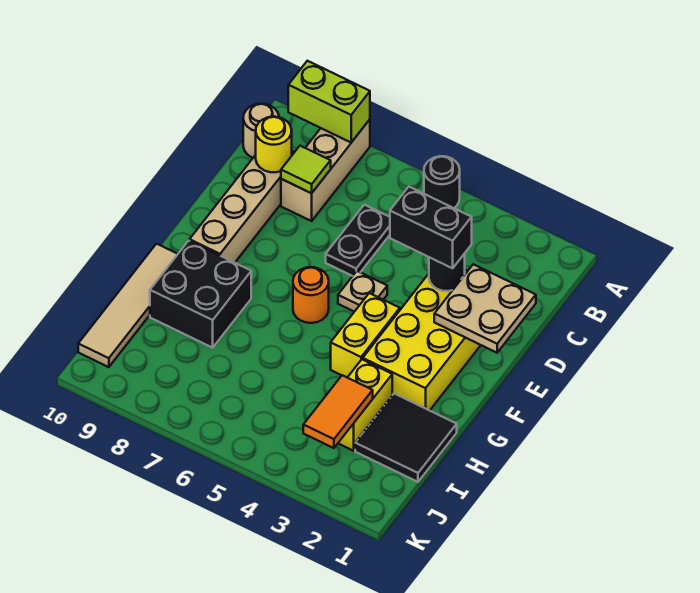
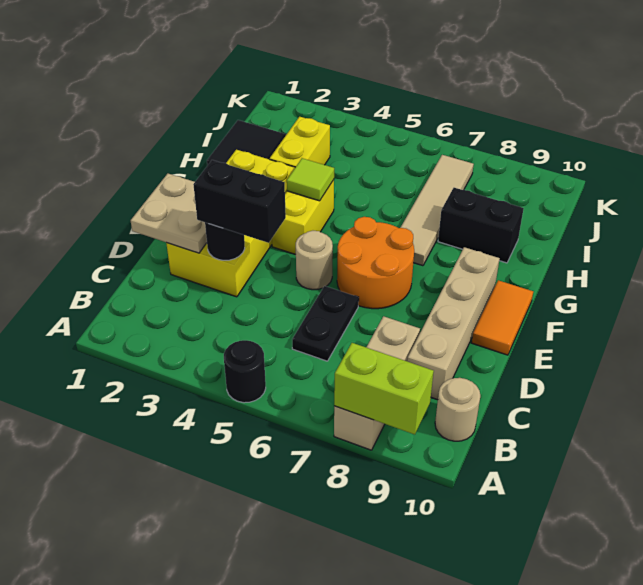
lime tile C8 level 2 -> lime tile G4 level 2
yellow round brick C9 level 2 -> none
tan plate E5 level 1 -> tan round brick E5 level 1
orange round brick F6 level 1 -> orange round brick E6:F7 level 1
black brick G8:H9 level 1 -> black brick H8:H9 level 1
tan tile G10:J10 level 1 -> tan tile G7:J7 level 1
orange tile I3:J3 level 2 -> orange tile E10:F10 level 1

